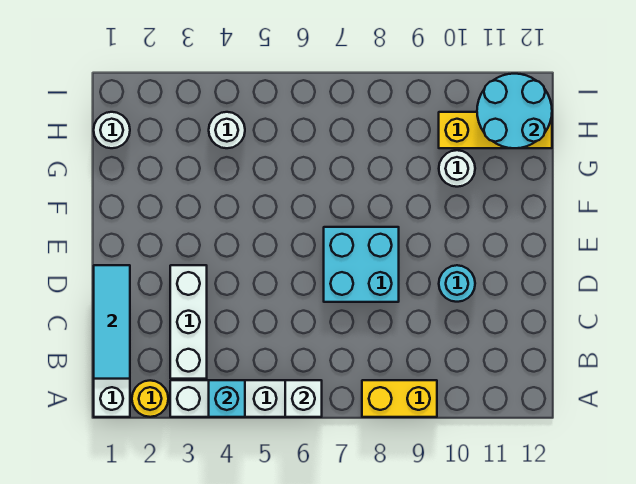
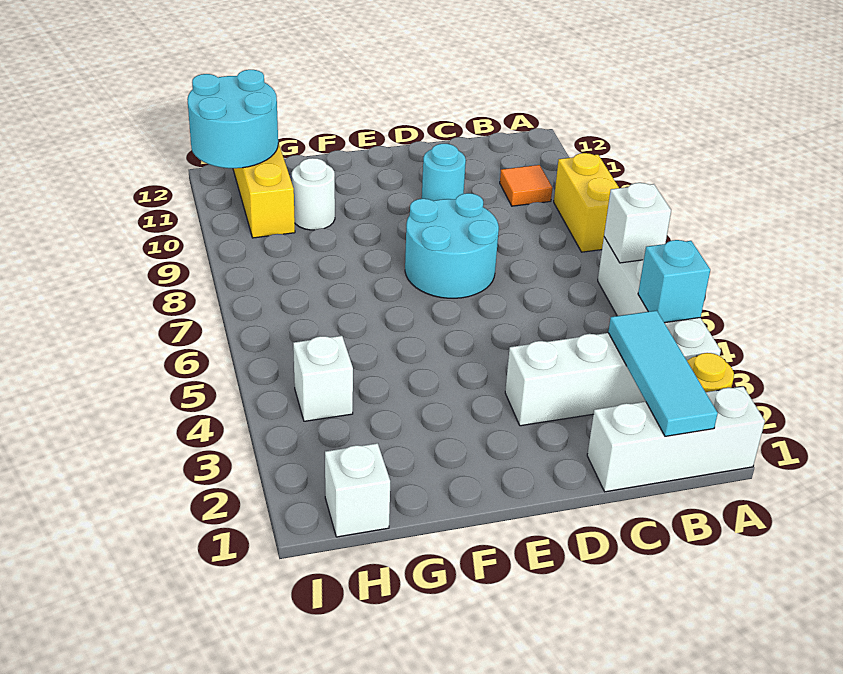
cyan tile B1:D1 level 2 -> cyan tile B1:B3 level 2
none -> orange tile B10 level 1
cyan brick D7:E8 level 1 -> cyan round brick D7:E8 level 1
white round brick H1 level 1 -> white brick H1 level 1
white round brick H4 level 1 -> white brick H4 level 1

